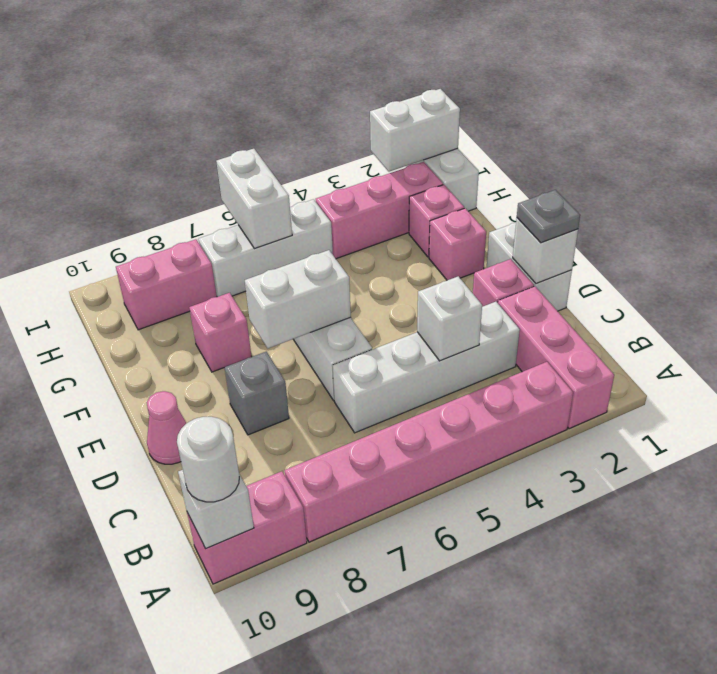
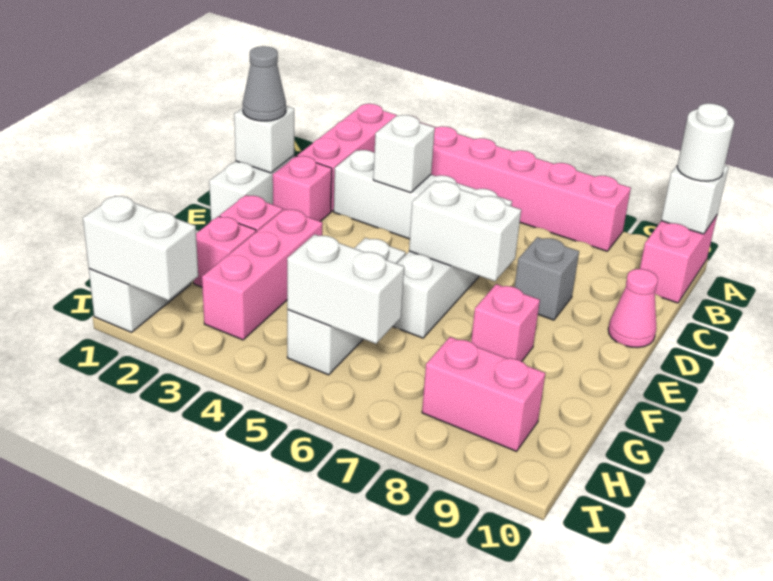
pink brick A9:A10 level 1 -> pink brick A10:B10 level 1
grey plate D1 level 3 -> grey cone D1 level 3
pink brick H2:H4 level 1 -> pink brick F3:H3 level 1
white brick H5:H7 level 1 -> white brick F5:H5 level 1
white brick H6:I6 level 2 -> white brick H5:H6 level 2

